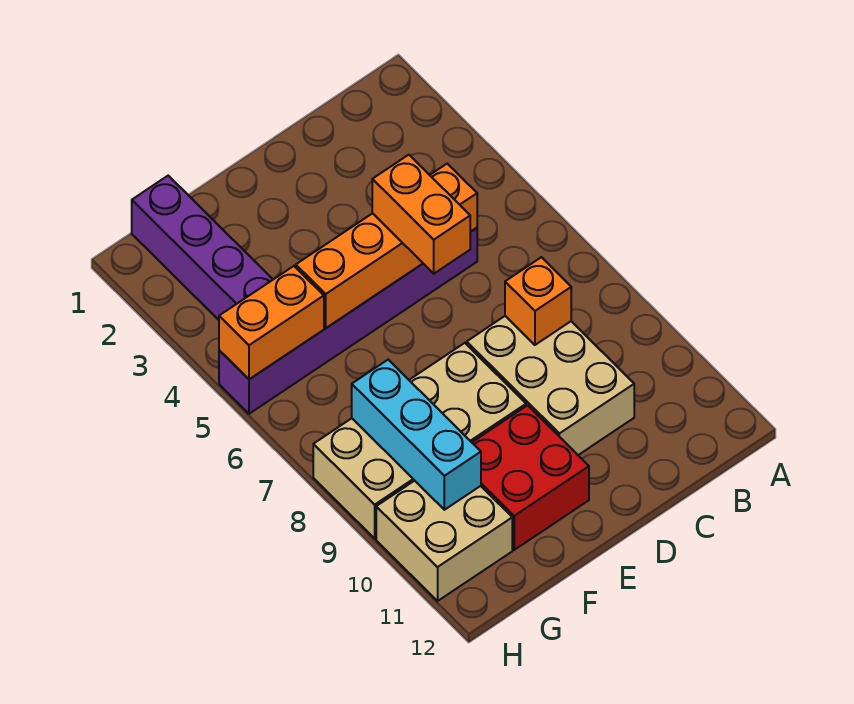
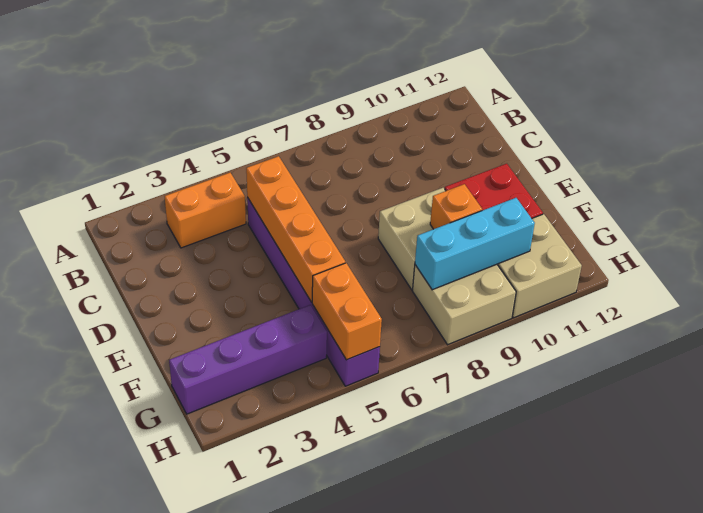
tan brick C8:D10 level 1 -> none
orange brick C8 level 2 -> orange brick F9 level 2
orange brick D5:D6 level 3 -> orange brick B3:B4 level 1

